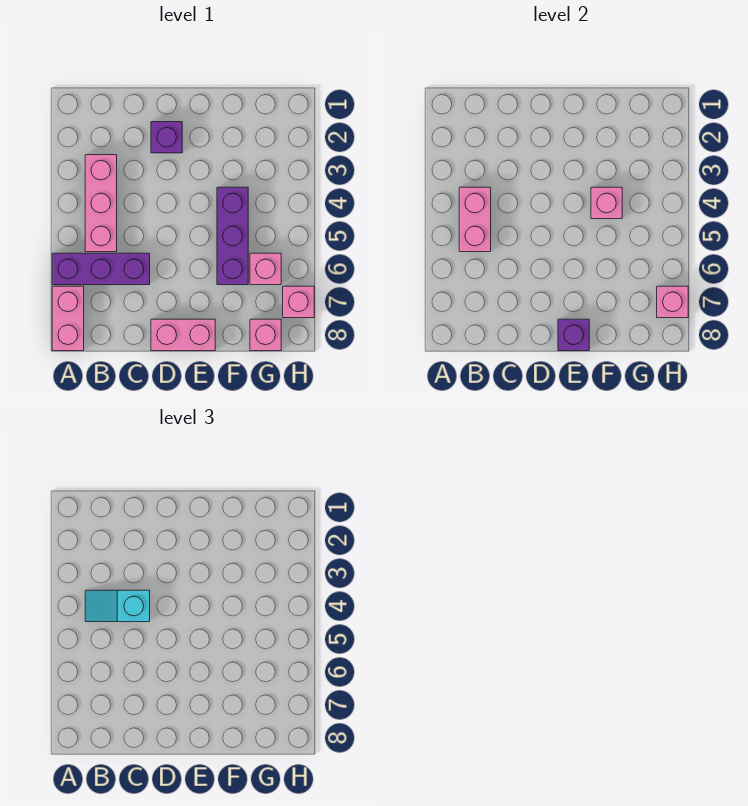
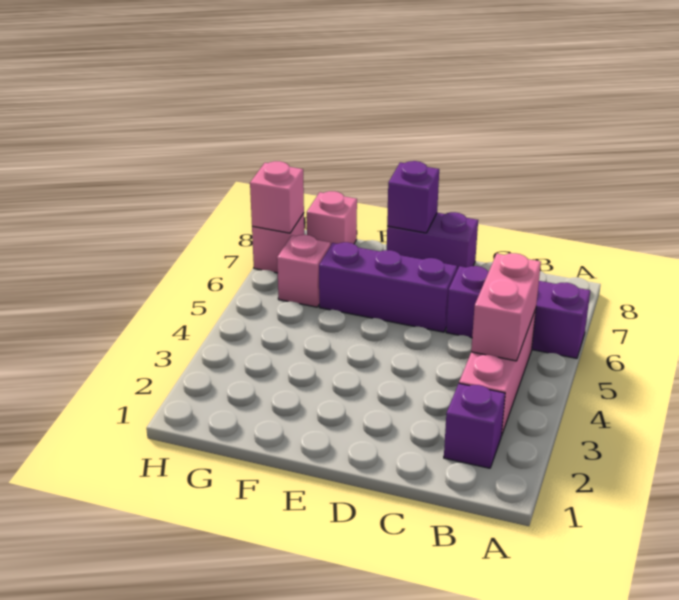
pink brick A7:A8 level 1 -> none
cyan slope B4:C4 level 3 top C -> none
purple brick D2 level 1 -> purple brick B2 level 1
pink brick D8:E8 level 1 -> purple brick D8:E8 level 1
purple brick F4:F6 level 1 -> purple brick D6:F6 level 1
pink brick F4 level 2 -> none

